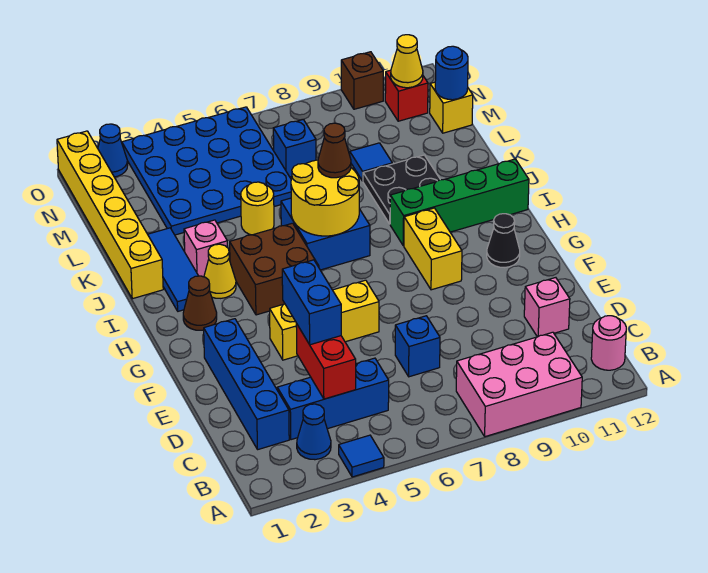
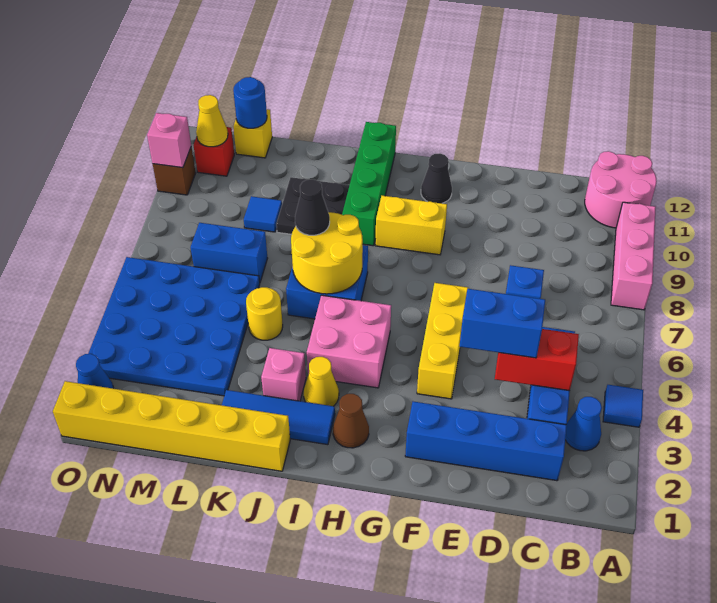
pink brick A8:B10 level 1 -> pink brick A8:A10 level 1
pink round brick B12 level 1 -> pink round brick A11:B12 level 1
pink brick D11 level 1 -> pink brick O10 level 2
brown brick H4:I5 level 1 -> pink brick H4:I5 level 1
brown cone J7 level 3 -> black cone J7 level 3
blue brick M7 level 1 -> blue brick L7:M7 level 1

